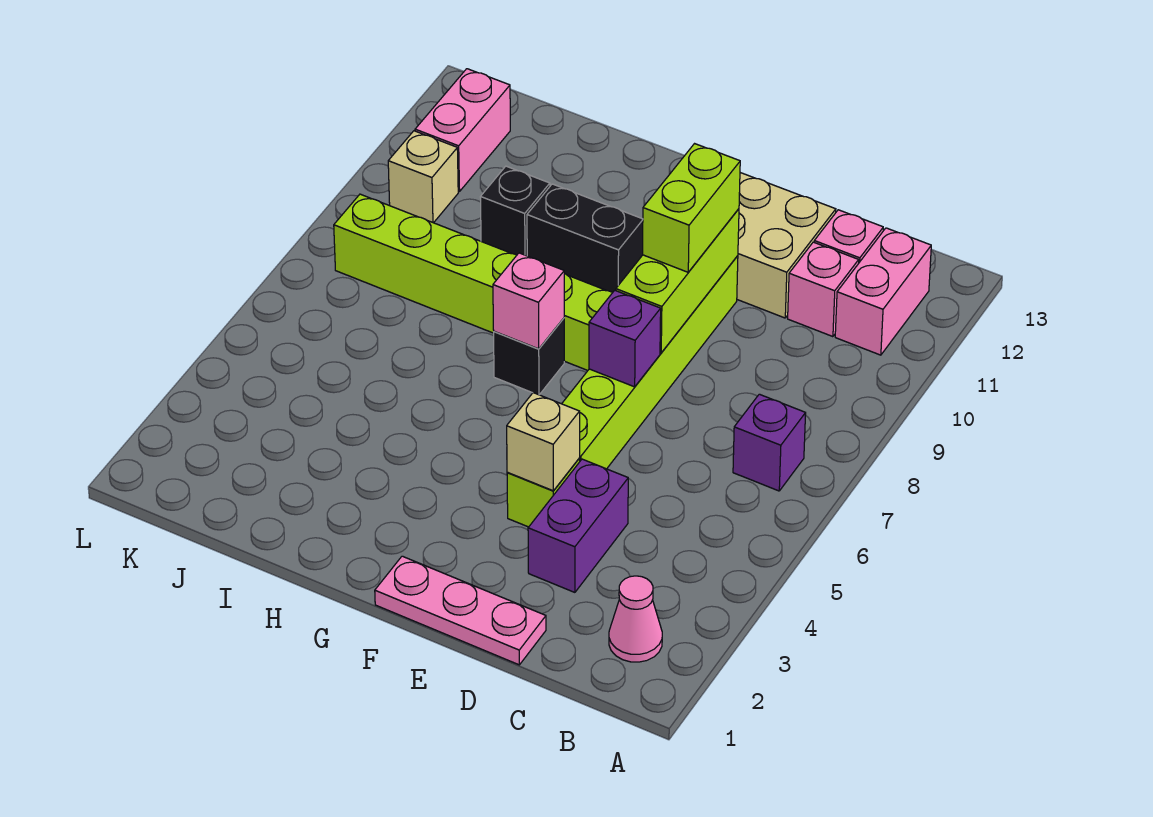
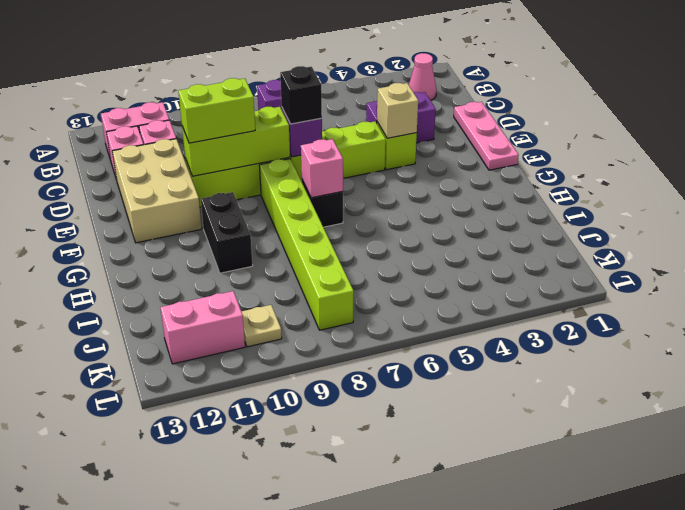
black brick I10 level 1 -> black brick E7 level 3
tan brick K10 level 1 -> tan plate K10 level 1

